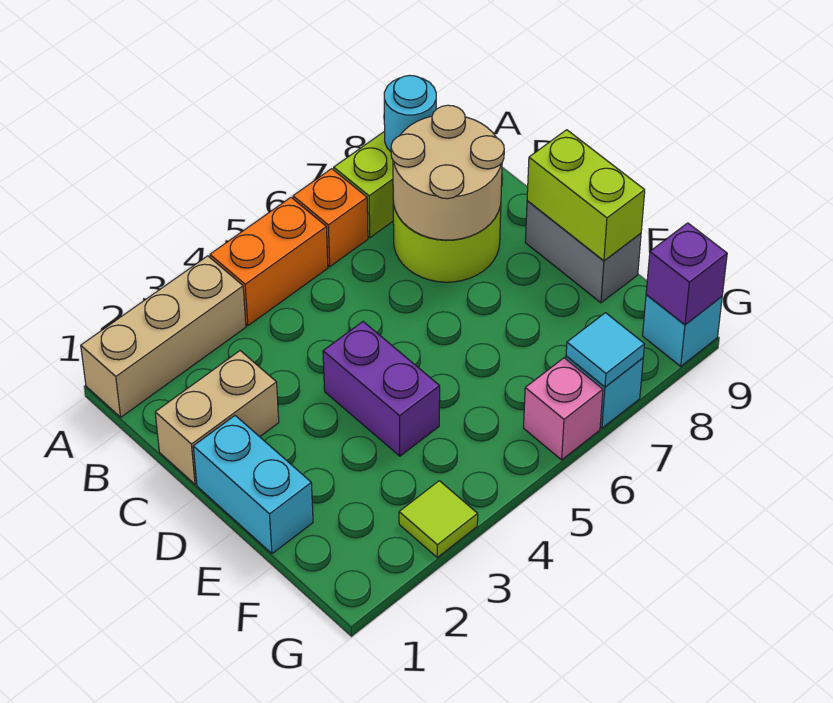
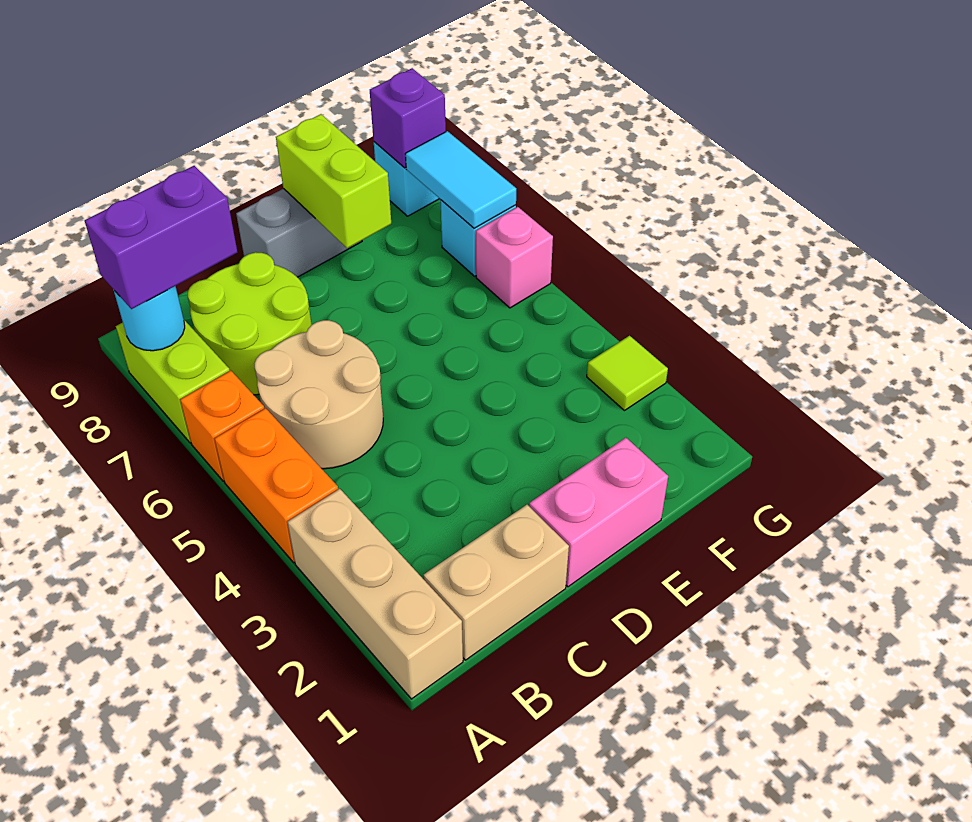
tan round brick B7:C8 level 2 -> tan round brick B5:C6 level 1
tan brick C1:C2 level 1 -> tan brick B1:C1 level 1
cyan brick D1:E1 level 1 -> pink brick D1:E1 level 1
purple brick D4:E4 level 1 -> purple brick A8:B8 level 3
lime brick D9:E9 level 2 -> lime brick E8:E9 level 2
cyan tile G7 level 2 -> cyan tile G7:G8 level 2

